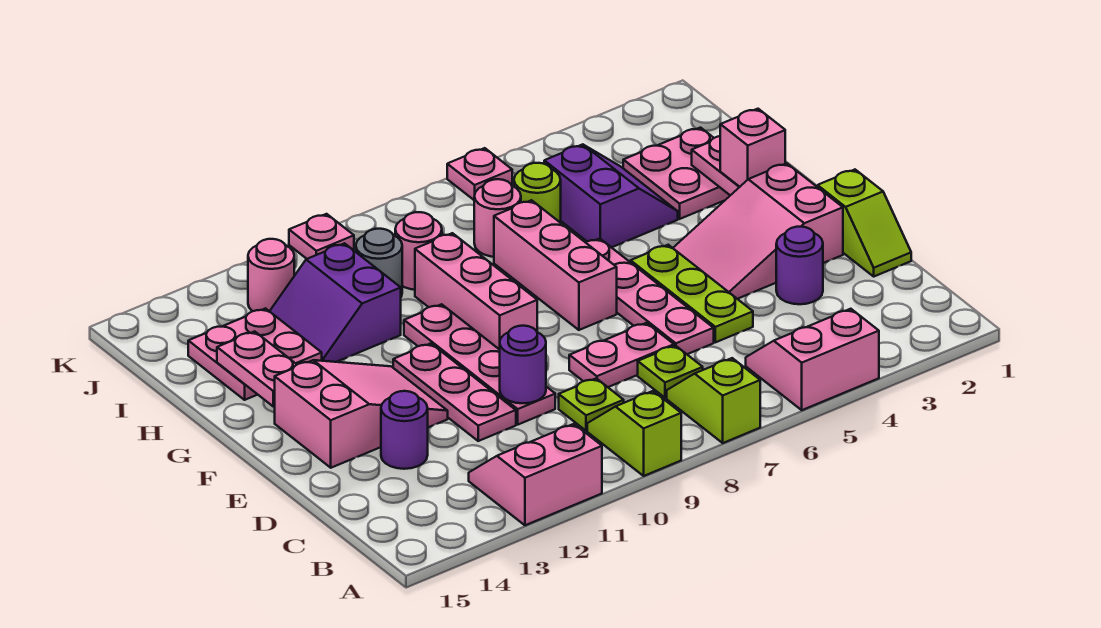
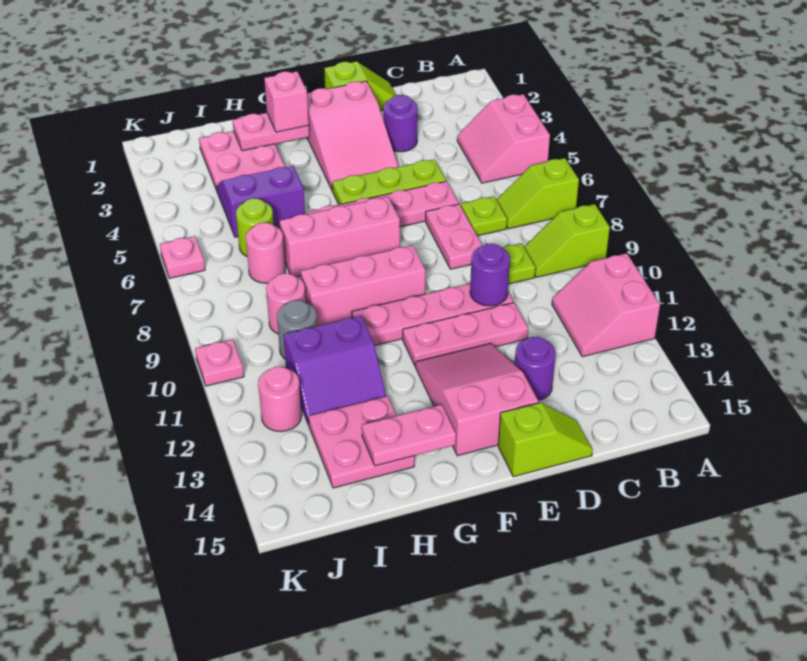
none -> lime slope D15:E15 level 1 top E

